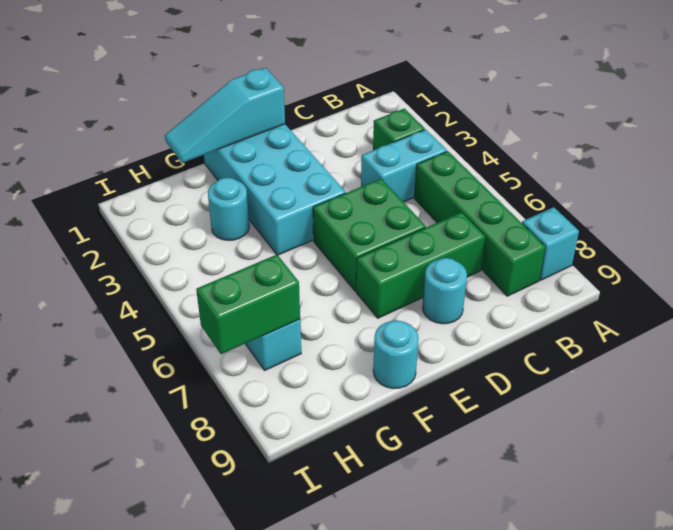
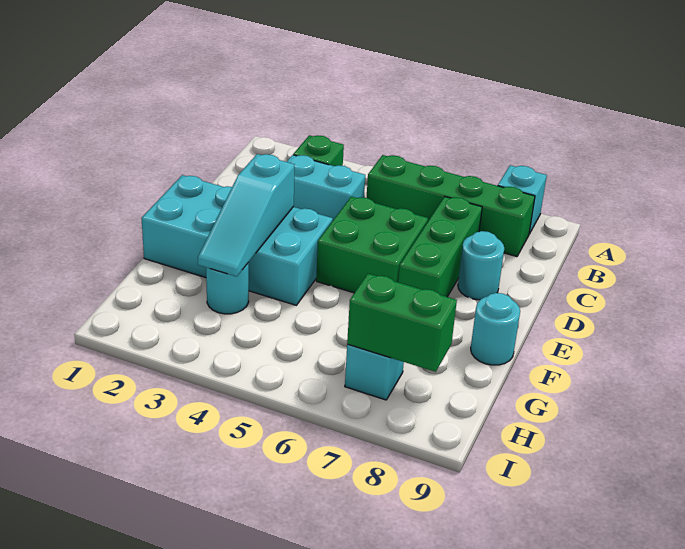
cyan brick B4:C4 level 1 -> cyan brick C3:C4 level 1
cyan slope E1:G1 level 2 top E -> cyan slope E3:G3 level 2 top E
green brick H7:I7 level 2 -> green brick H7:H8 level 2

